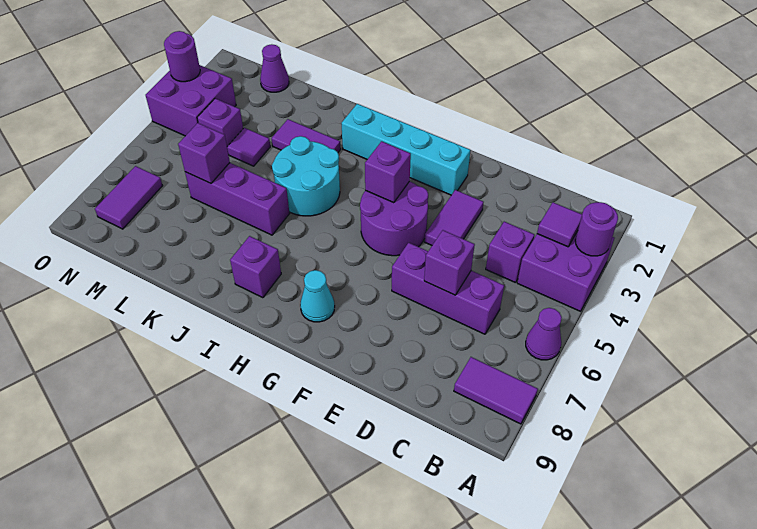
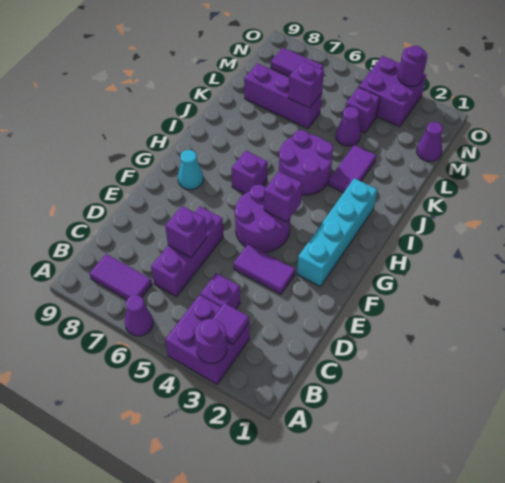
purple tile A8:B8 level 1 -> purple tile B7:B8 level 1
cyan round brick I4:J5 level 1 -> purple round brick I4:J5 level 1
purple brick I8 level 1 -> purple brick H6 level 1
purple brick J6:L6 level 1 -> purple brick L6:L8 level 1
purple tile L4 level 1 -> purple cone L4 level 1

